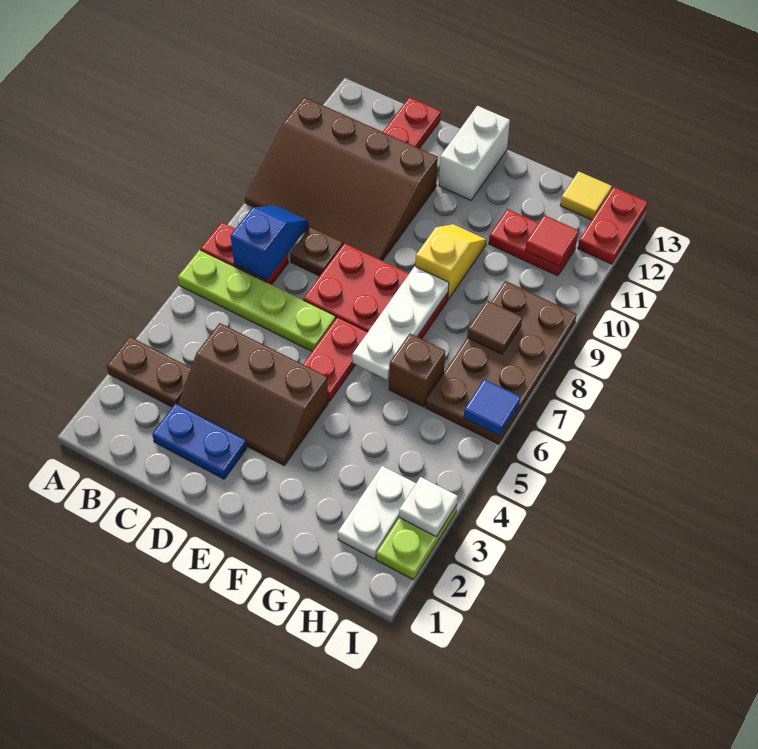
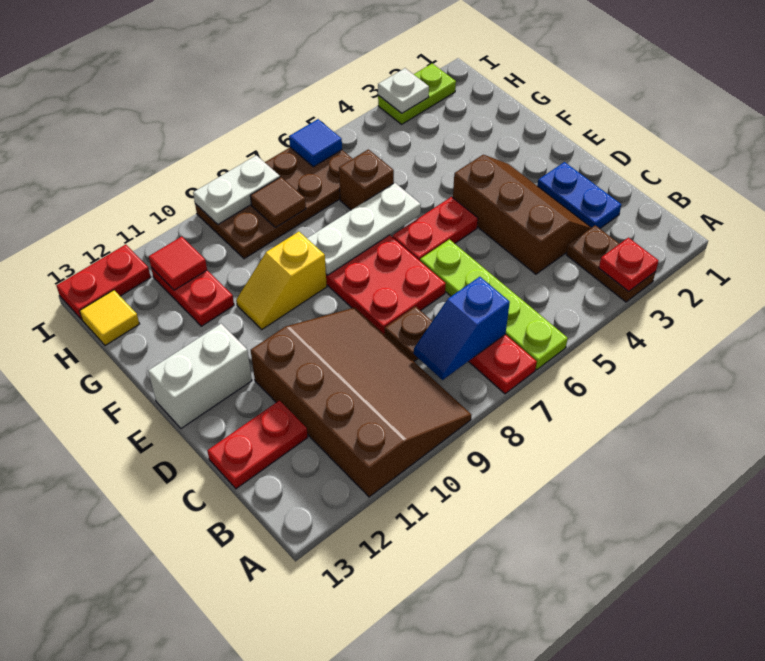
none -> red plate A3 level 2
white plate H2:H3 level 1 -> white plate I8:I9 level 2

